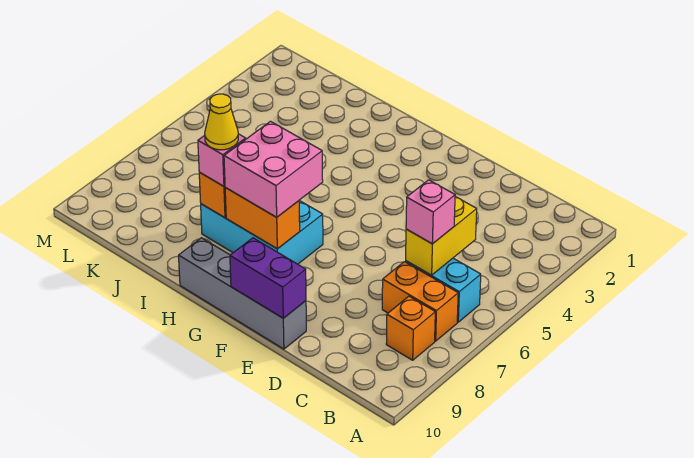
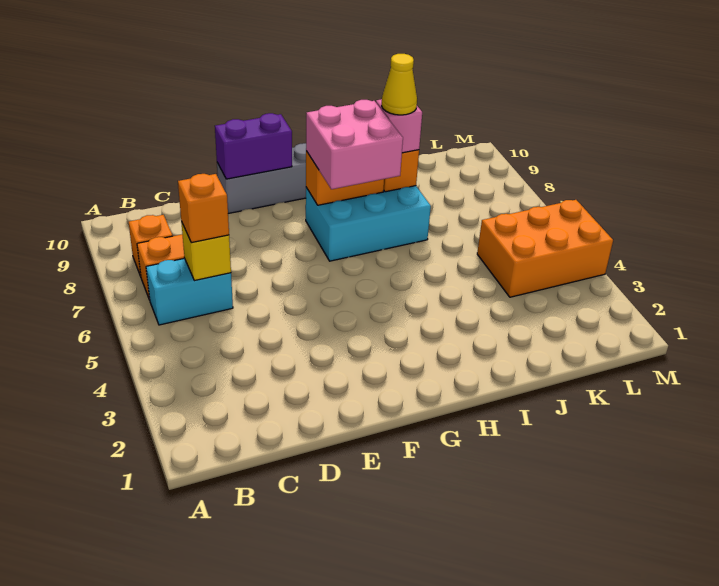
yellow brick C5:C6 level 2 -> yellow brick C6 level 2
pink brick C6 level 3 -> orange brick C6 level 3
none -> orange brick K4:M5 level 1

